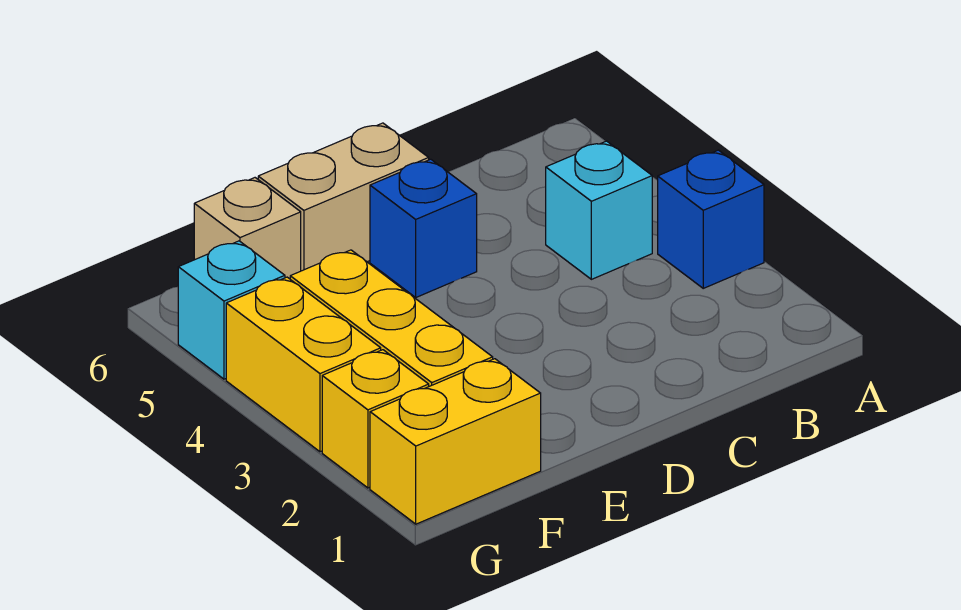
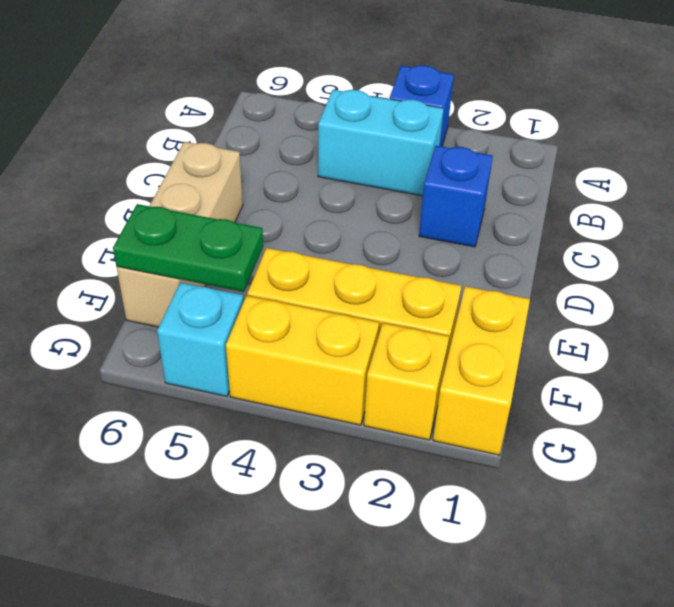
cyan brick B4 level 1 -> cyan brick B3:B4 level 1
blue brick D5 level 1 -> blue brick C2 level 1
none -> green plate F5:F6 level 2

